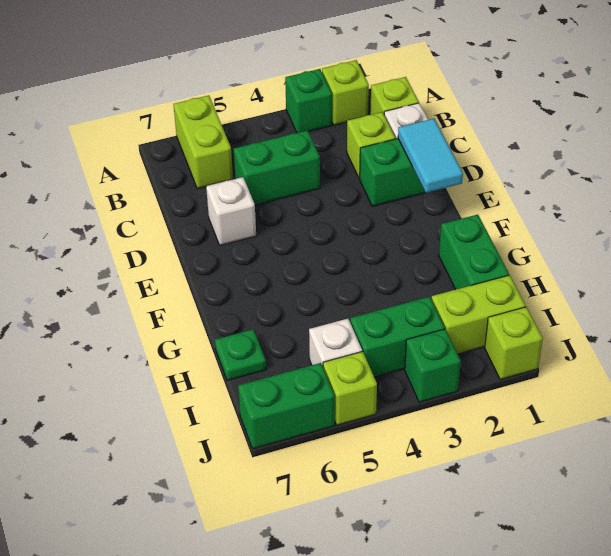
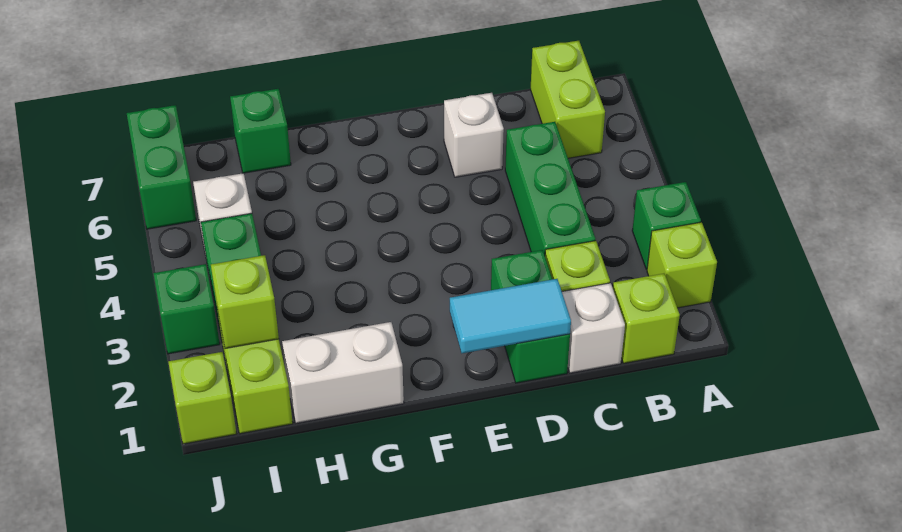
lime brick A6:B6 level 1 -> lime brick B6:B7 level 1
green brick C4:C5 level 1 -> green brick C3:C5 level 1
green brick G1:H1 level 1 -> white brick G1:H1 level 1
green plate H7 level 1 -> green brick H7 level 1
lime brick J5 level 1 -> lime brick I2 level 2

